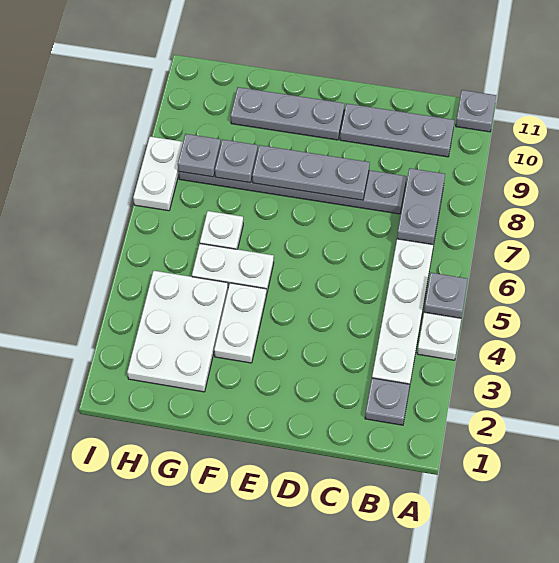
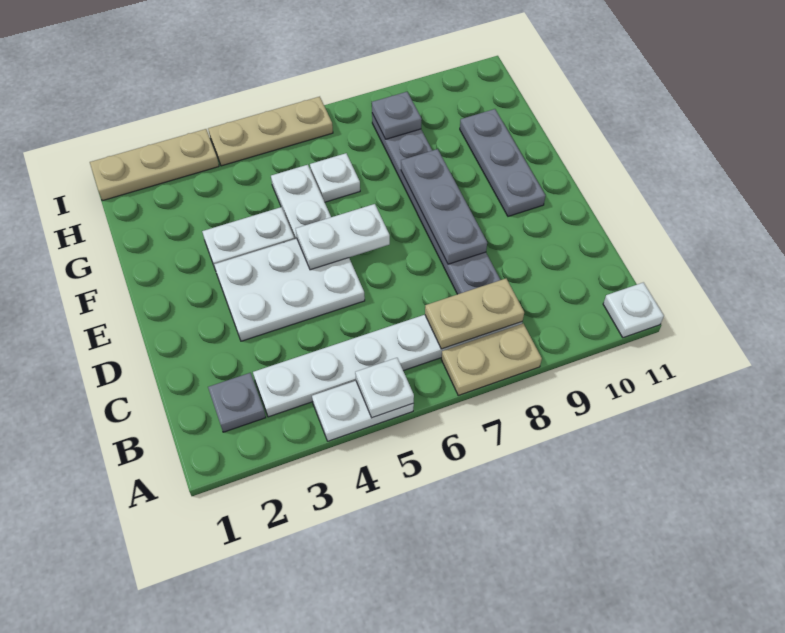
grey plate A5 level 2 -> white plate A5 level 2
none -> tan plate A7:A8 level 1
grey plate A11 level 1 -> white plate A11 level 1
grey plate B7:B8 level 2 -> tan plate B7:B8 level 2
grey plate B10:D10 level 1 -> none
white plate G2:H4 level 1 -> white plate D3:E5 level 1
grey plate G8 level 2 -> none
none -> tan plate I1:I3 level 1
none -> tan plate I4:I6 level 1
white plate I7:I8 level 1 -> white plate E5:E6 level 2

